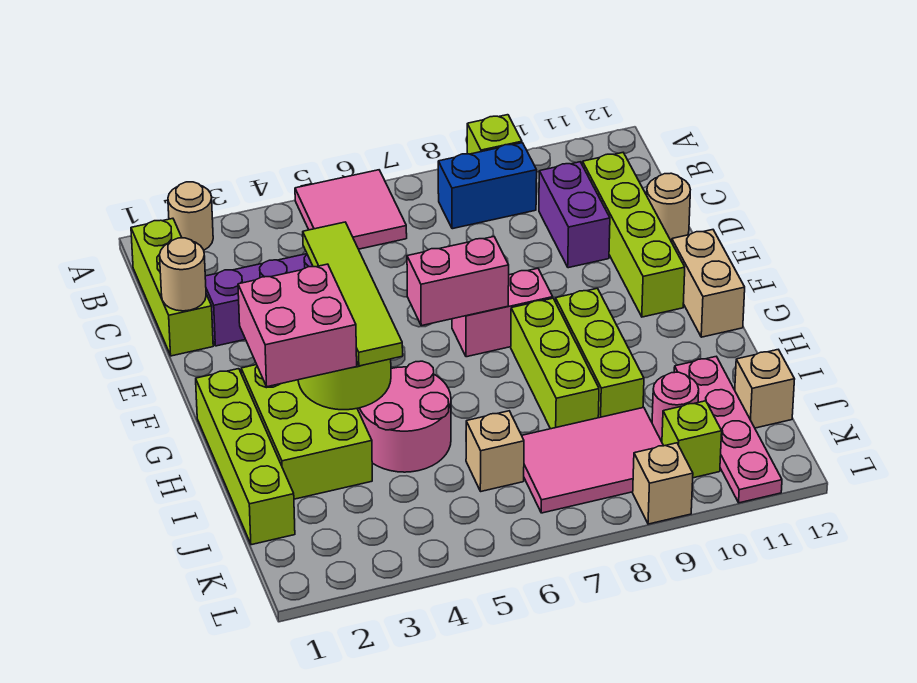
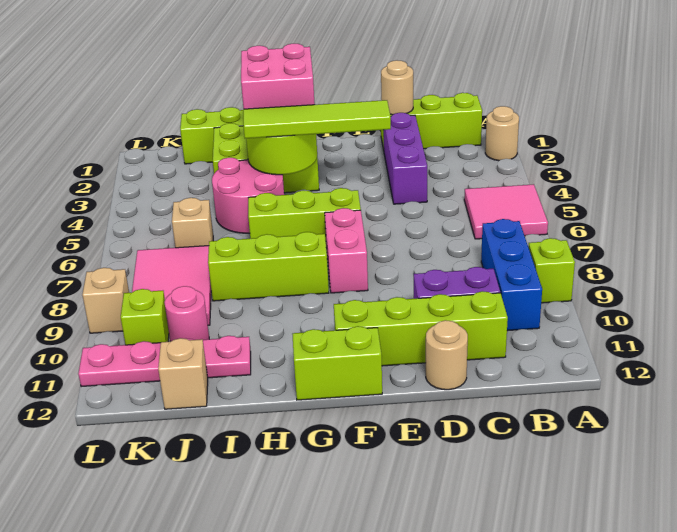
blue brick B8:B9 level 1 -> blue brick B8:B10 level 1
pink brick F6:F7 level 2 -> none
tan brick F12:G12 level 1 -> lime brick F12:G12 level 1
lime brick G9:I9 level 1 -> lime brick F6:H6 level 1

